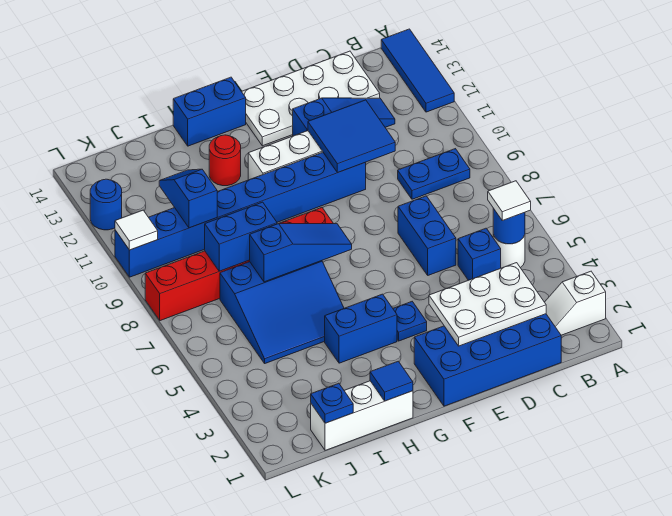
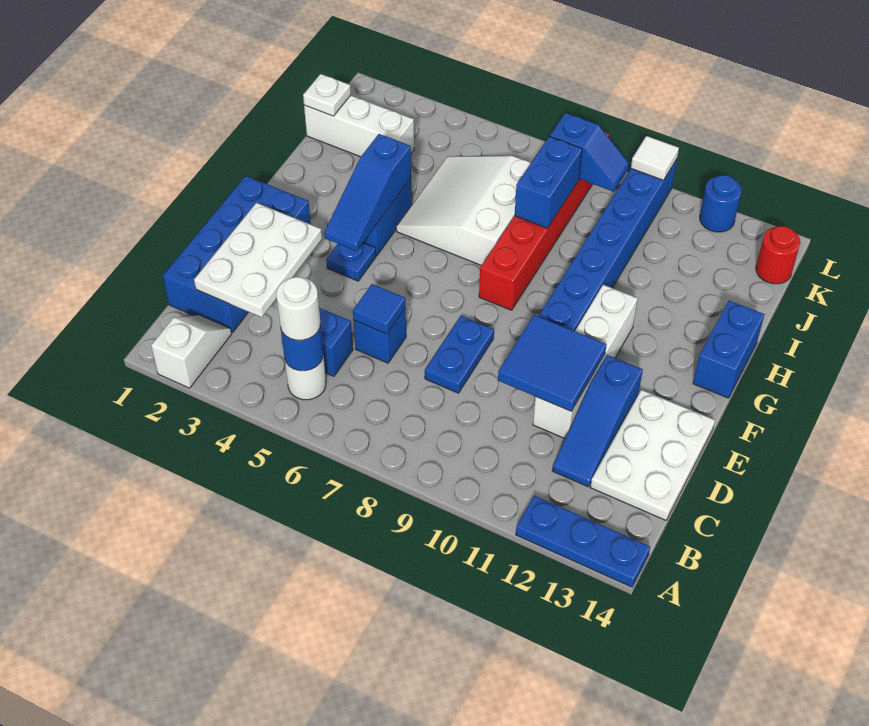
blue tile A12:A14 level 1 -> blue plate A12:A14 level 1
white tile B5 level 3 -> white round brick B5 level 3
blue plate B9:C9 level 1 -> blue plate D8:E8 level 1
white plate C13:F14 level 1 -> white plate C13:E14 level 1
blue brick D6:D7 level 1 -> blue brick D6 level 1
blue slope G7:I7 level 2 top I -> blue slope F4:H4 level 2 top H
white brick H1:J1 level 1 -> white brick J1:J3 level 1
blue tile H1 level 2 -> blue tile D6 level 2
blue slope H5:J7 level 1 top 7 -> white slope H5:J7 level 1 top 7
red round brick H12 level 1 -> red round brick K14 level 1
blue plate J1 level 2 -> white plate J1 level 2
blue slope J10:J11 level 2 top 10 -> blue slope K8:K9 level 2 top 8

